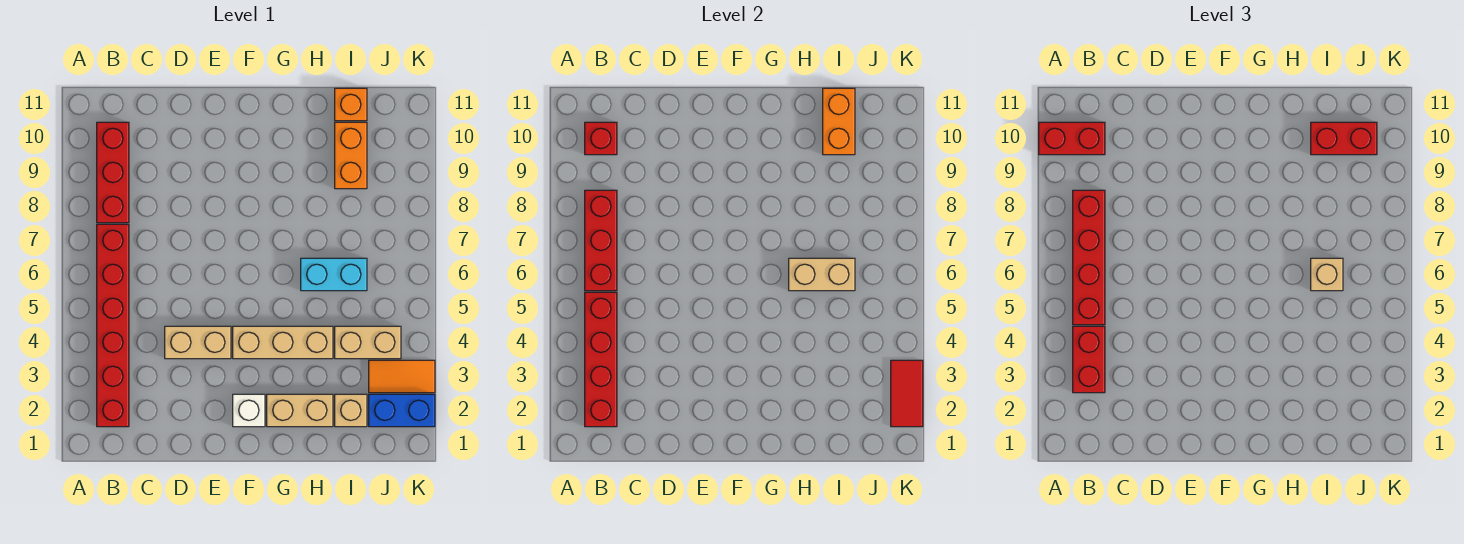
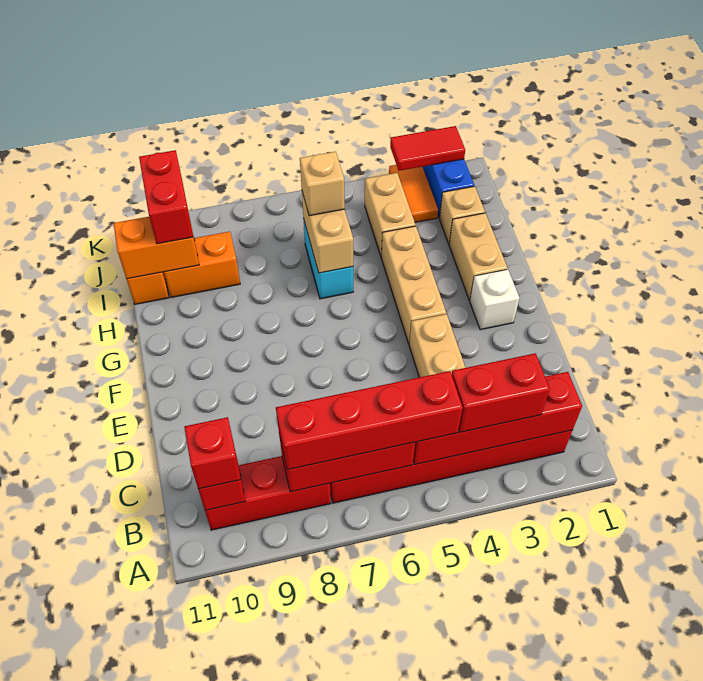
red brick A10:B10 level 3 -> red brick B10 level 3

